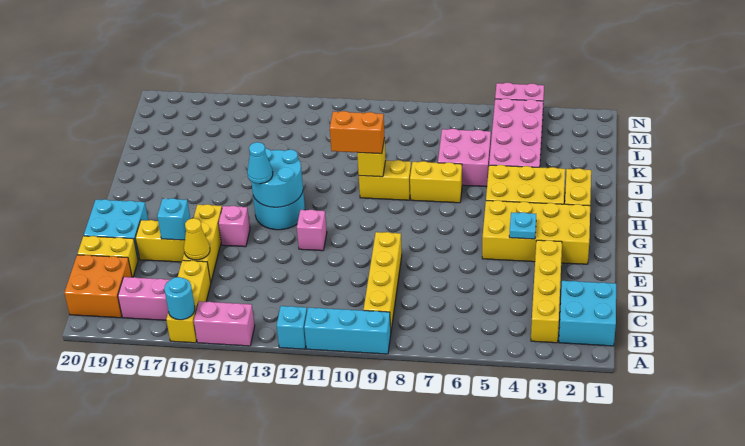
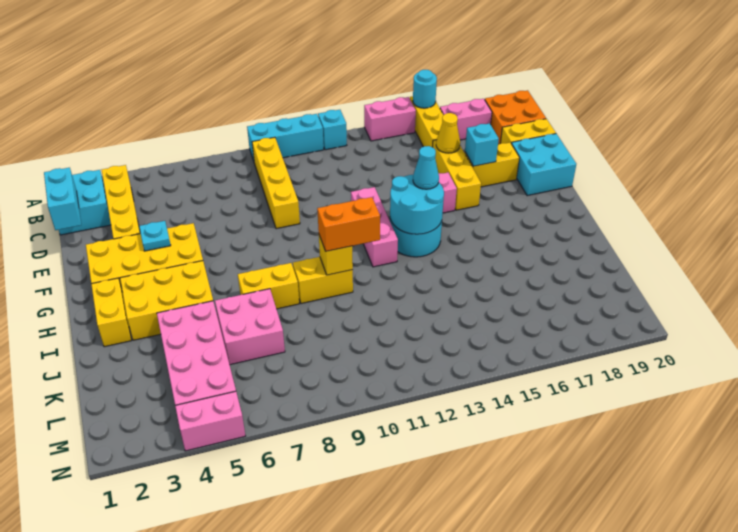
none -> cyan brick C1:D1 level 2
pink brick F12 level 1 -> pink brick F12:H12 level 1

